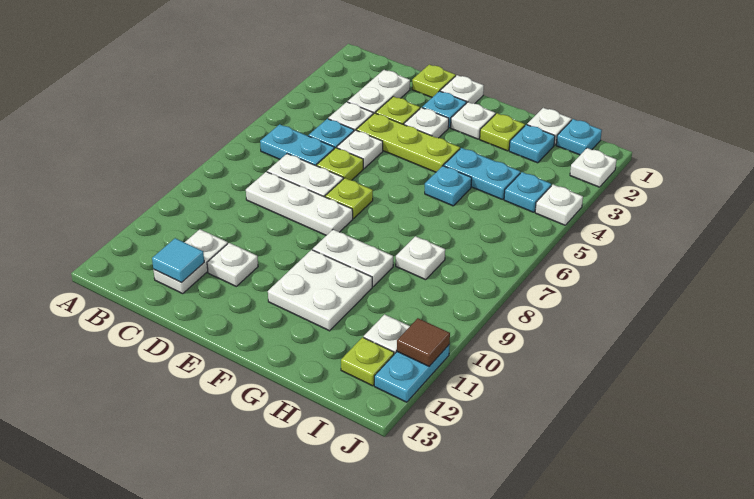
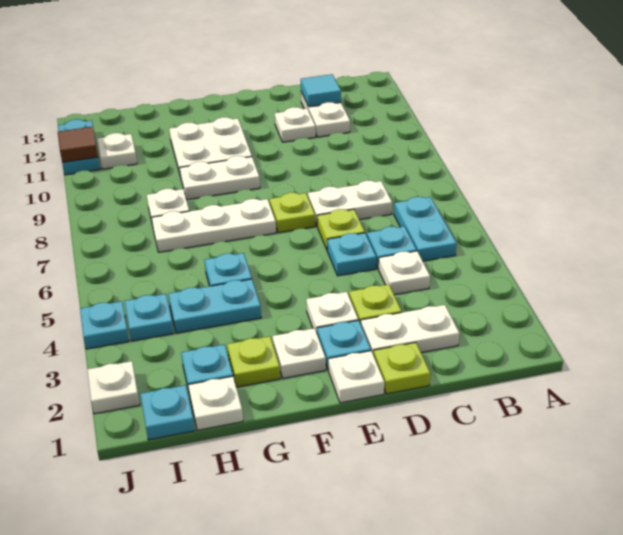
cyan plate B6:C6 level 1 -> cyan plate B5:B6 level 1
white plate C2:C3 level 1 -> white plate C2:D2 level 1
white plate C8:E8 level 1 -> white plate F7:H7 level 1
lime plate D4:F4 level 1 -> none
white plate D5 level 1 -> cyan plate D5 level 1
lime plate I12 level 1 -> none
white plate J4 level 1 -> cyan plate J4 level 1

